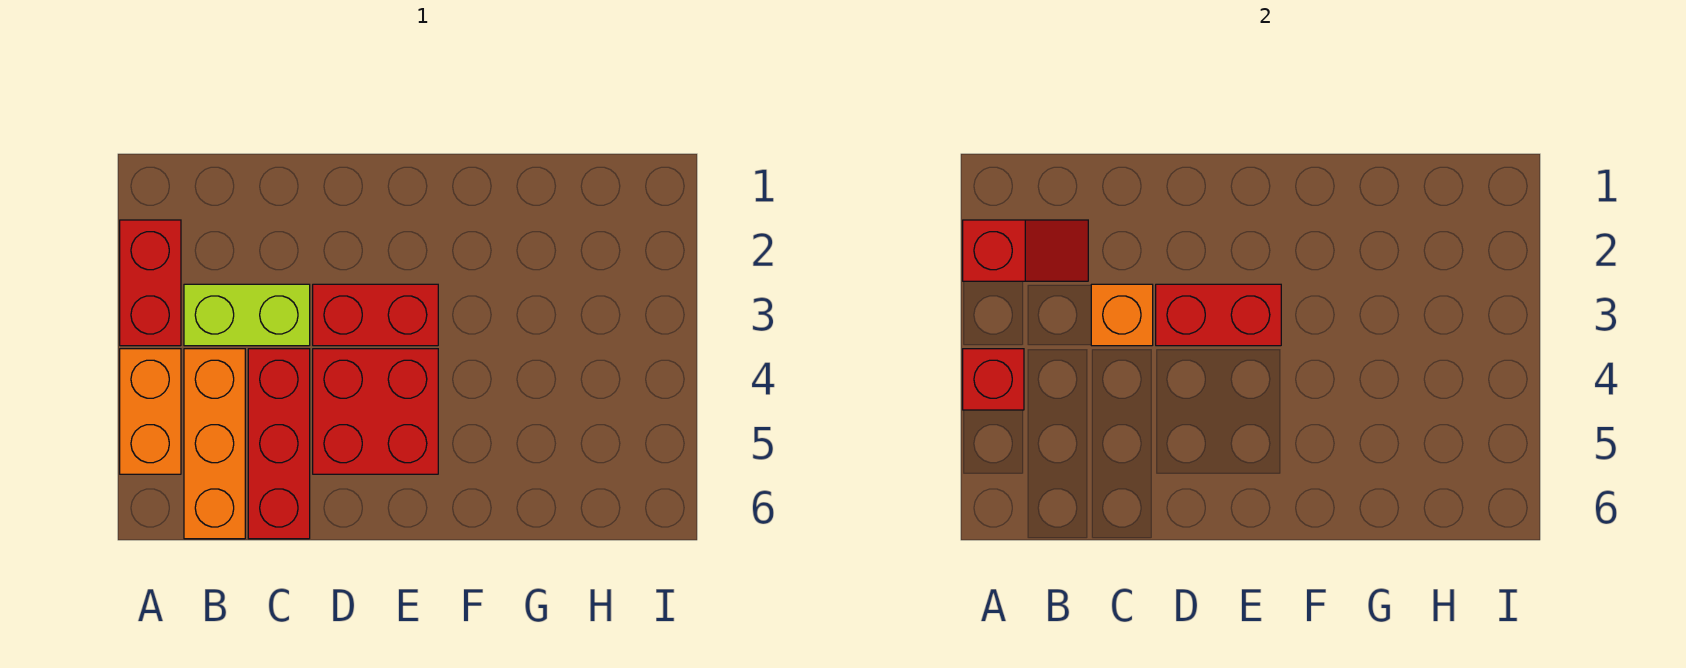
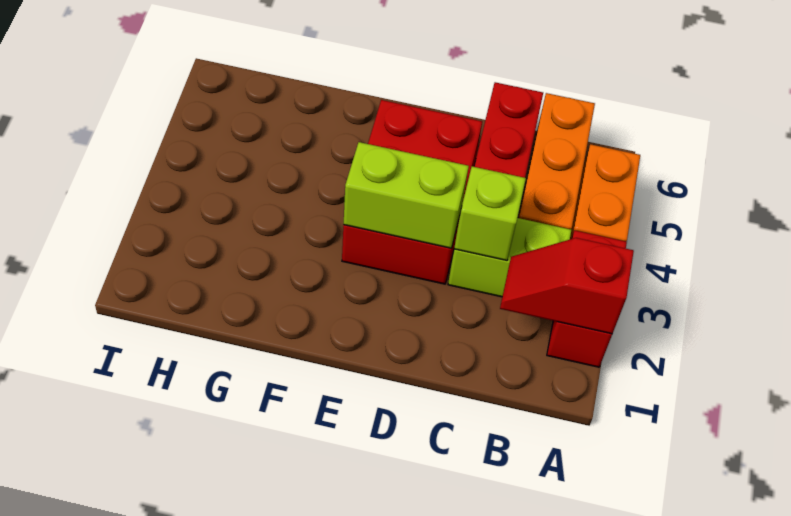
red brick A4 level 2 -> none
orange brick C3 level 2 -> lime brick C3 level 2
red brick D3:E3 level 2 -> lime brick D3:E3 level 2

